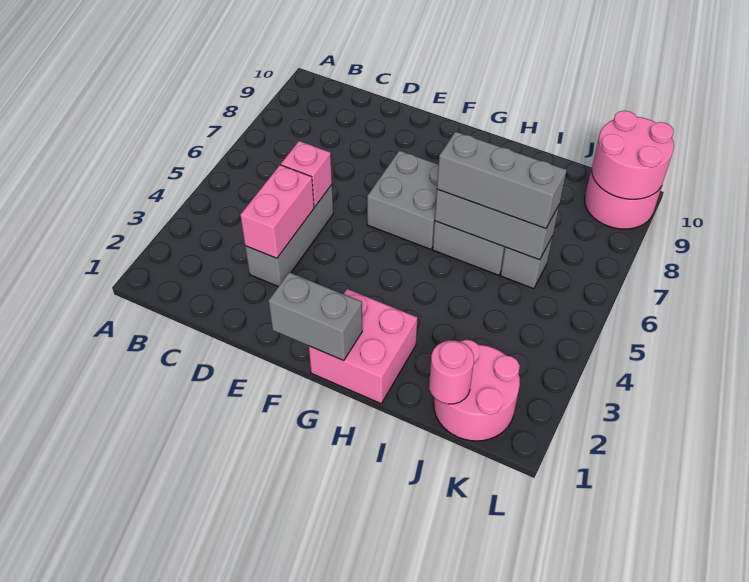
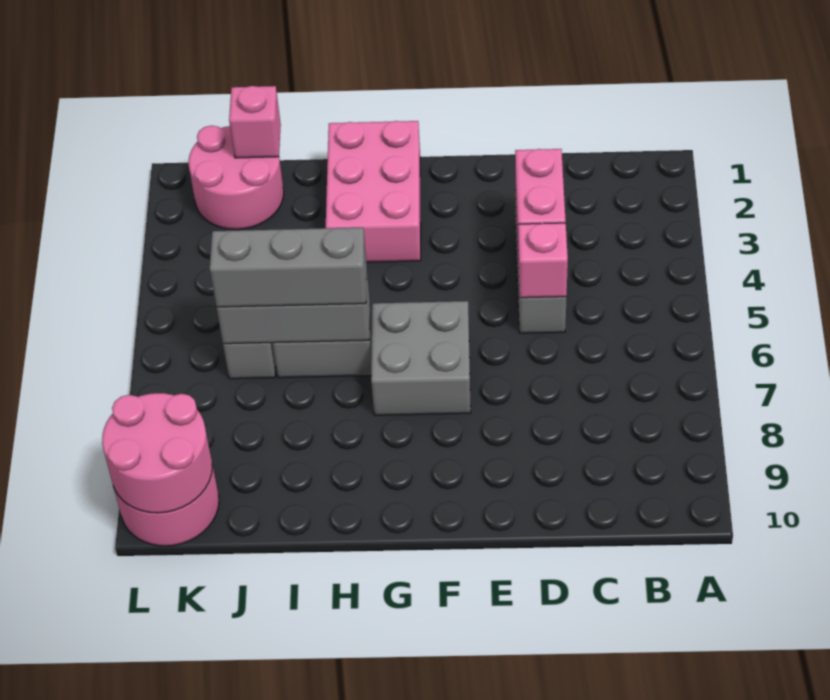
grey brick F1:G1 level 2 -> none
pink brick G1:H2 level 1 -> pink brick G1:H3 level 1
pink round brick J1 level 2 -> pink brick J1 level 2

